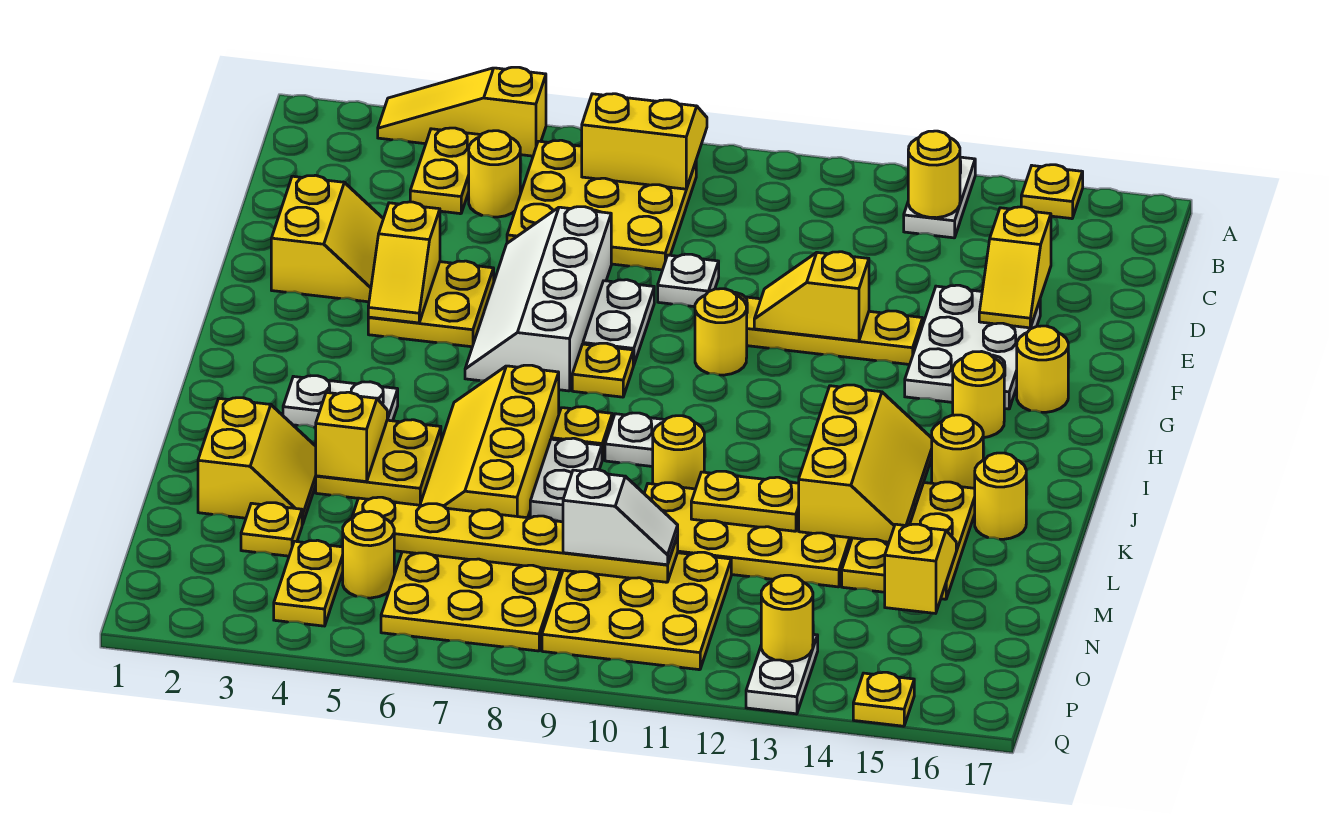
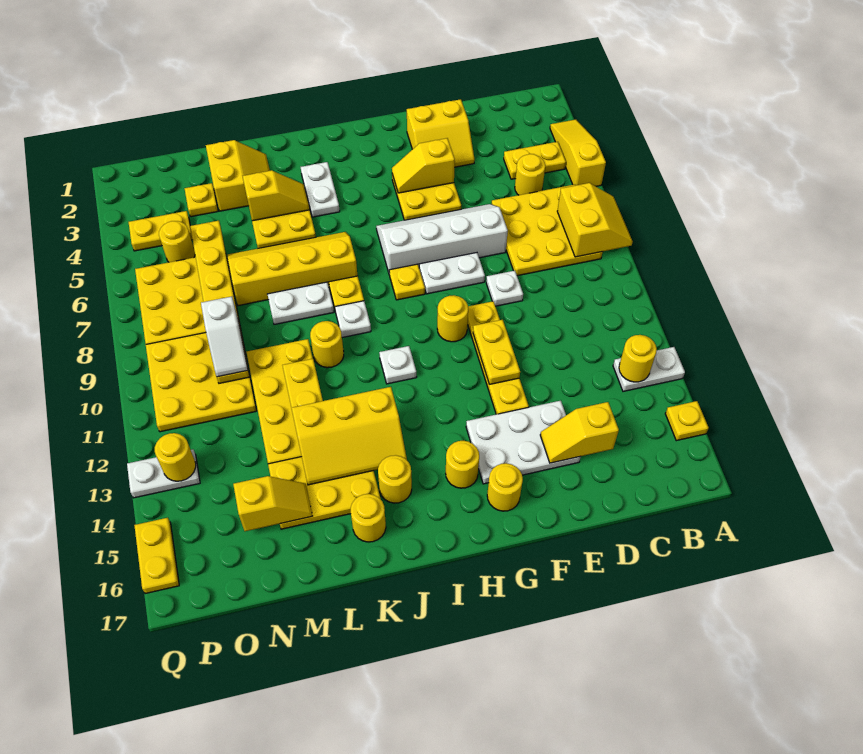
yellow slope F11:F12 level 2 top 12 -> yellow plate F11:F12 level 2
none -> white plate I11 level 1
yellow slope L2:M3 level 1 top 2 -> yellow slope L2:M3 level 1 top M
yellow plate Q15 level 1 -> yellow plate Q15:Q16 level 1

